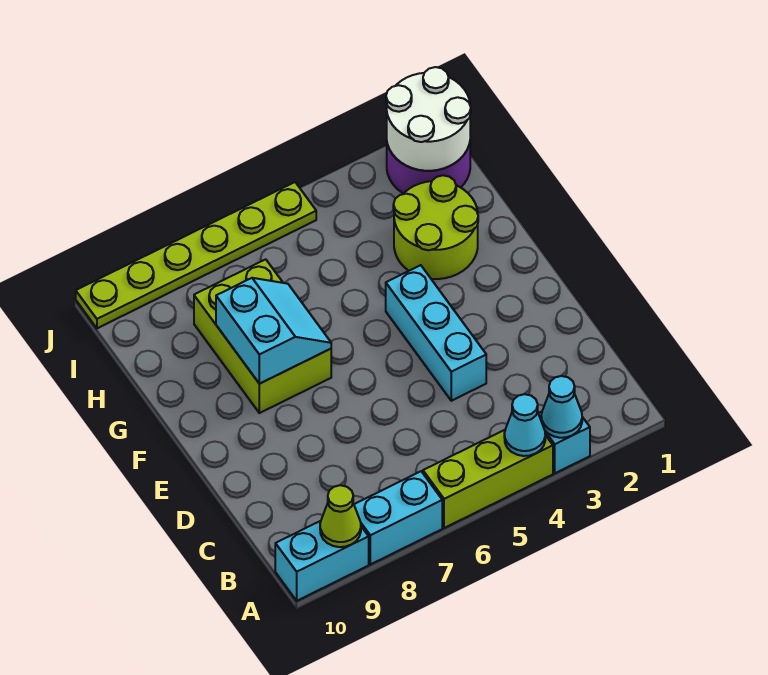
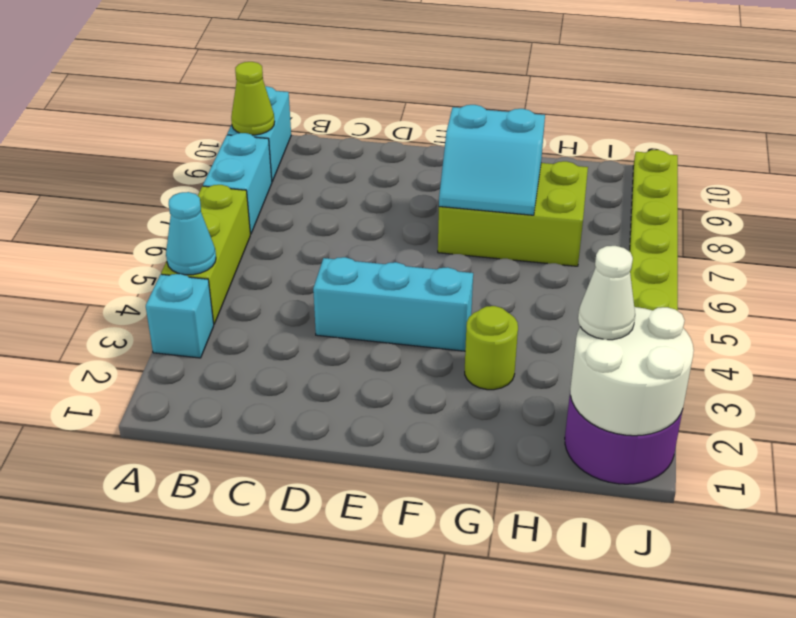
cyan cone A3 level 2 -> none
lime round brick G2:H3 level 1 -> lime round brick G3 level 1
none -> white cone I2 level 3

